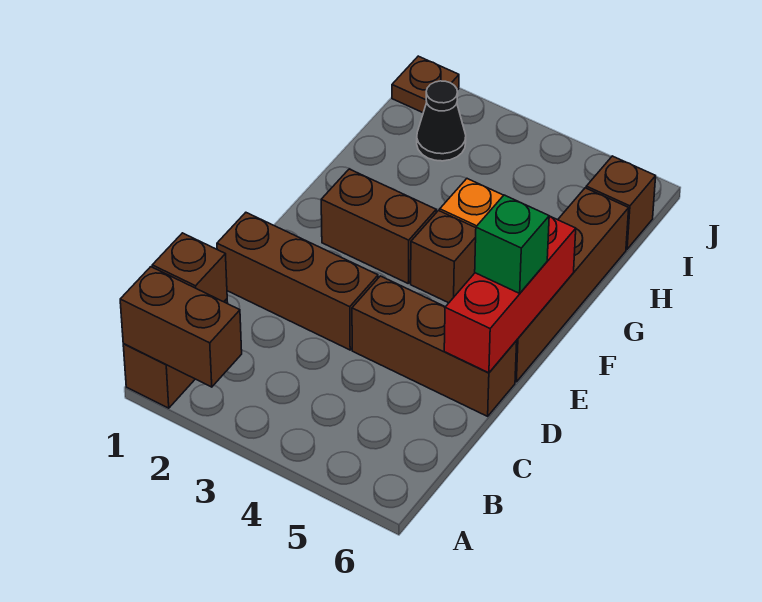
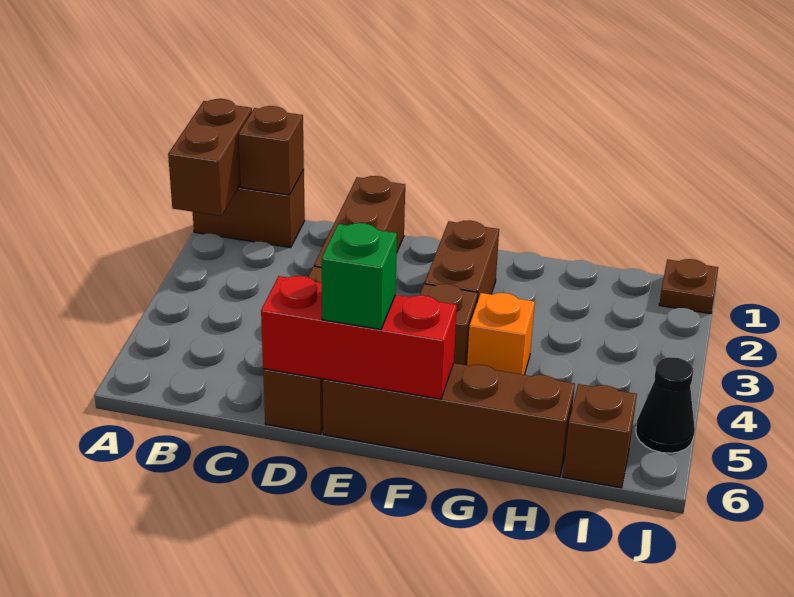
black cone I2 level 1 -> black cone J5 level 1

